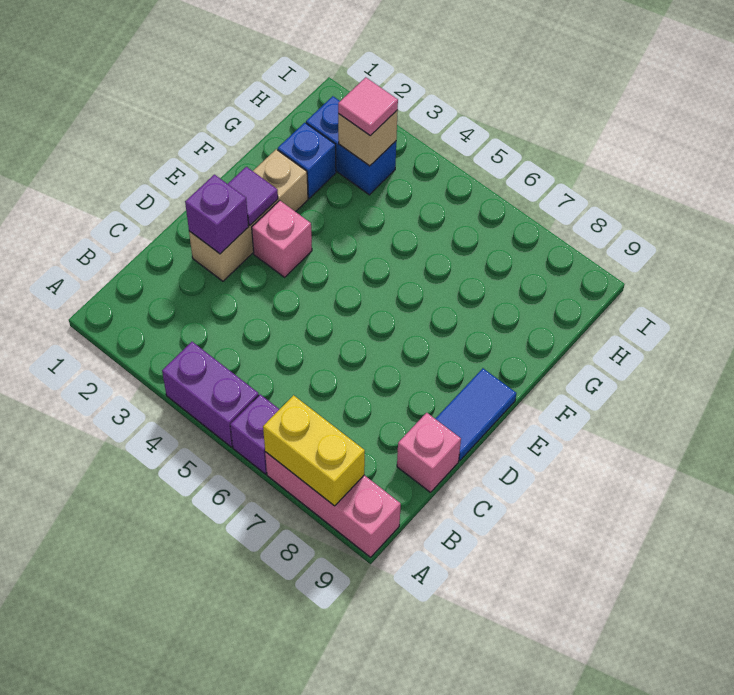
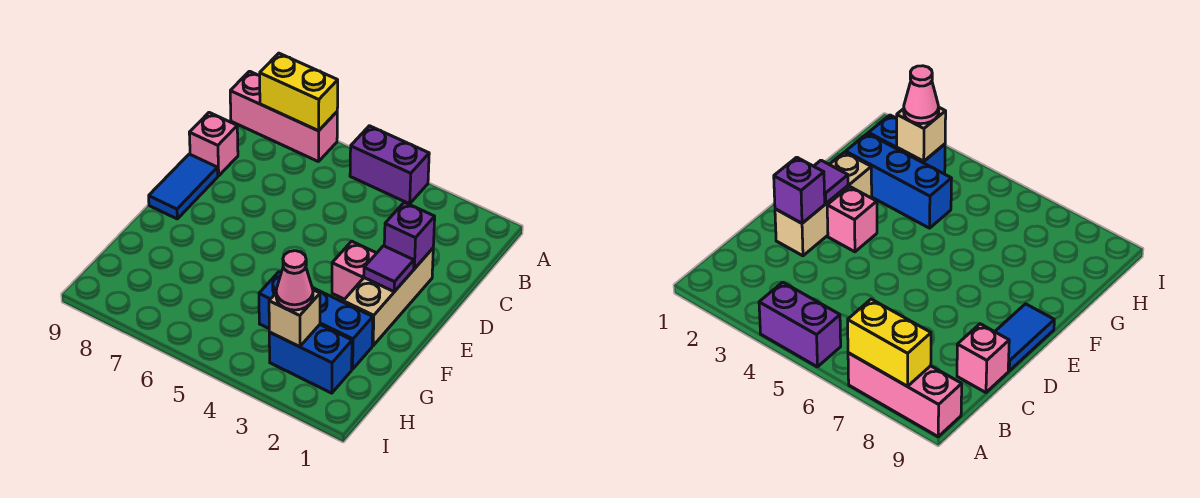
purple brick A6 level 1 -> none
blue brick G2 level 1 -> blue brick G2:G4 level 1
pink tile H3 level 3 -> pink cone H3 level 3

